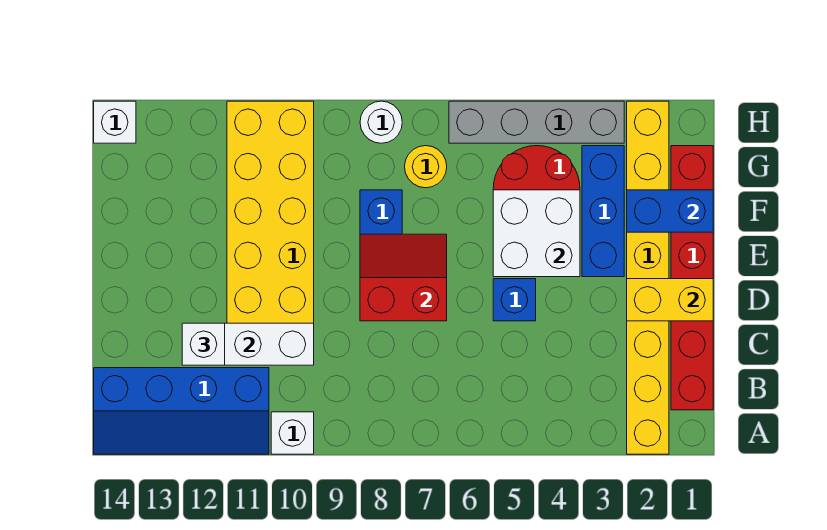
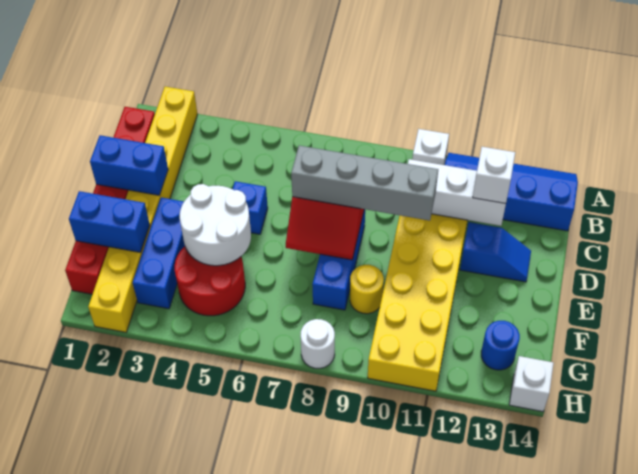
yellow brick D1:D2 level 2 -> blue brick D1:D2 level 2
none -> blue slope D12:D13 level 1 top 12
white brick E4:F5 level 2 -> white round brick E4:F5 level 2
yellow round brick G7 level 1 -> yellow round brick F9 level 1
none -> blue round brick G13 level 1
grey brick H3:H6 level 1 -> grey brick D7:D10 level 3

